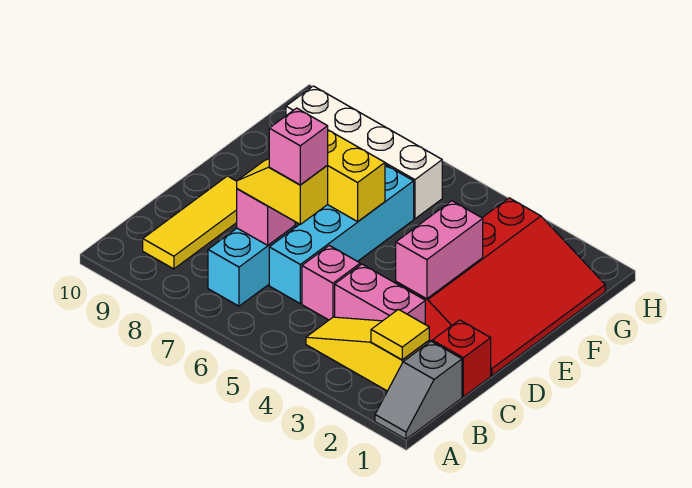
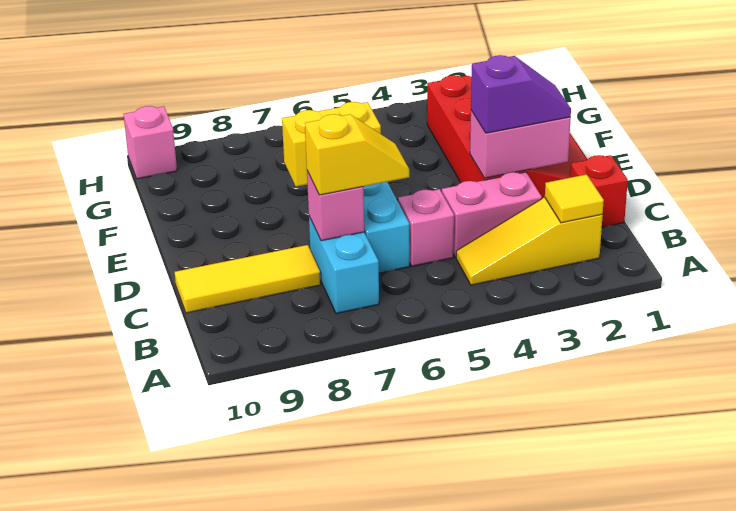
grey slope A1:B1 level 1 top B -> none
yellow tile B9:D9 level 1 -> yellow tile C8:C10 level 1
yellow slope C6:C7 level 3 top 6 -> yellow slope C6:C7 level 3 top 7
pink brick C6 level 4 -> pink brick H10 level 1
none -> purple slope D2:D3 level 3 top 3
pink brick D3:E3 level 2 -> pink brick D2:D3 level 2
white brick G6:G9 level 1 -> none

